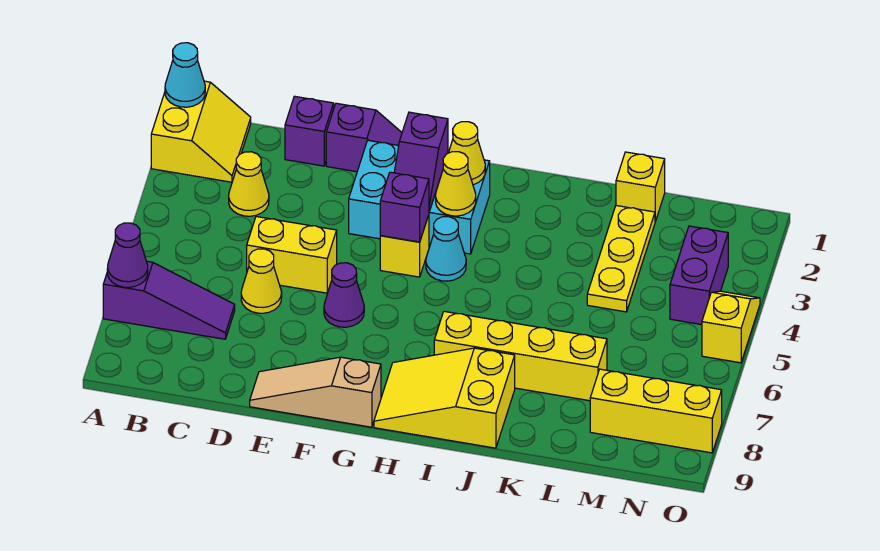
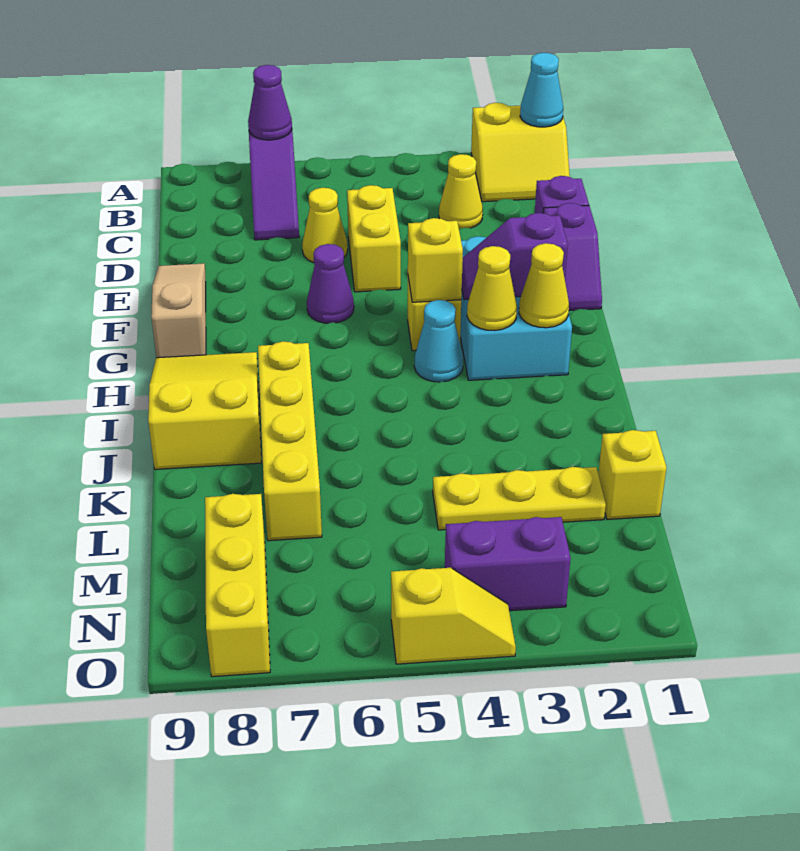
purple brick G4 level 2 -> yellow brick G4 level 2

